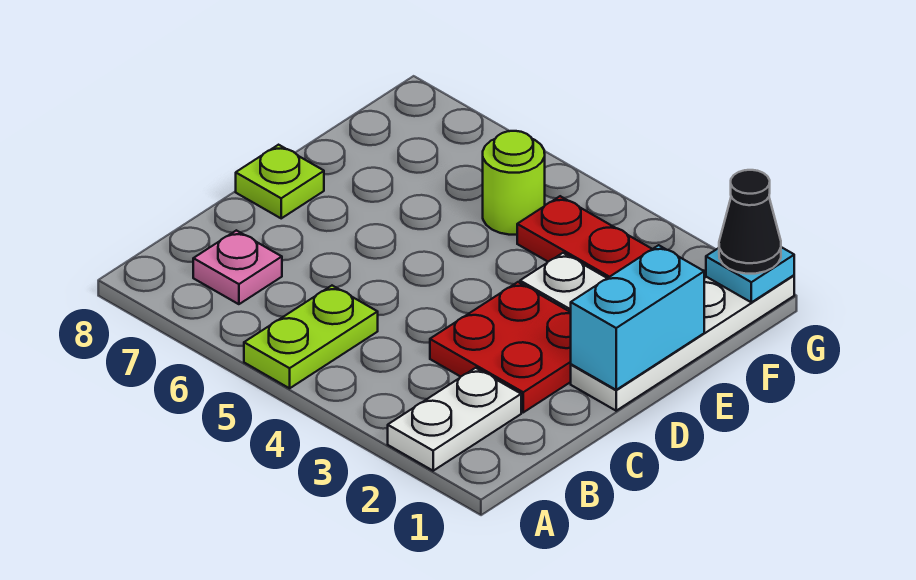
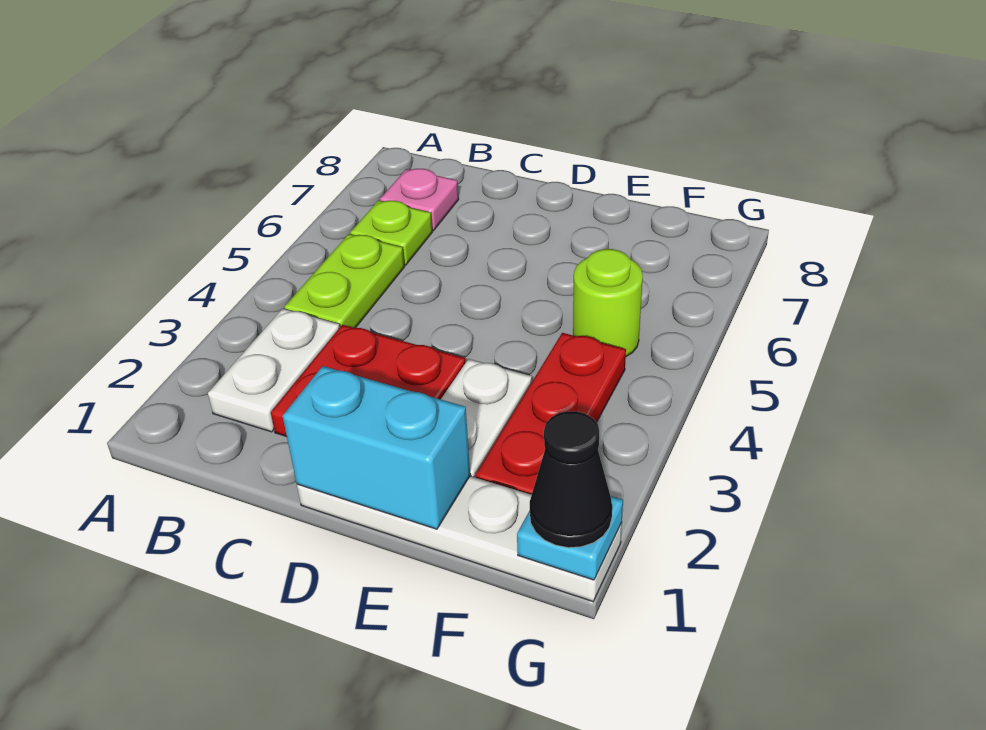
white plate A2:B2 level 1 -> white plate B2:B3 level 1
lime plate A5:B5 level 1 -> lime plate B4:B5 level 1
lime plate D8 level 1 -> lime plate B6 level 1

